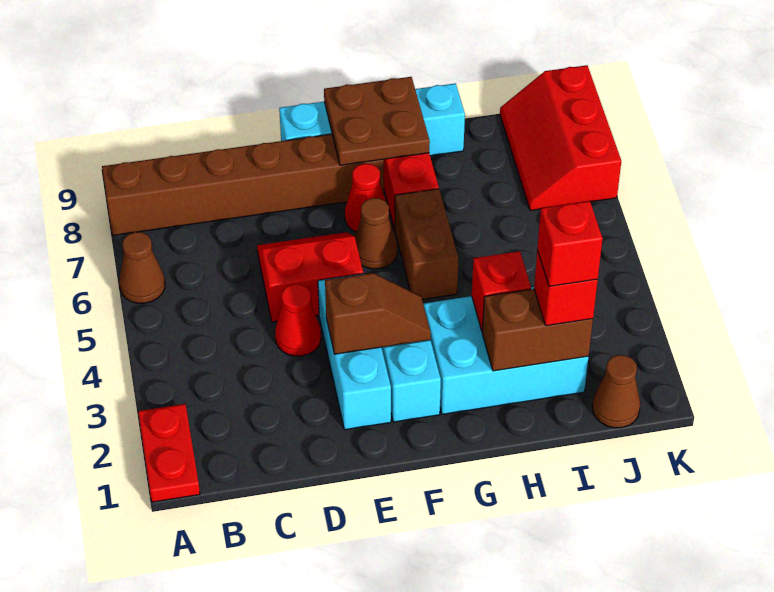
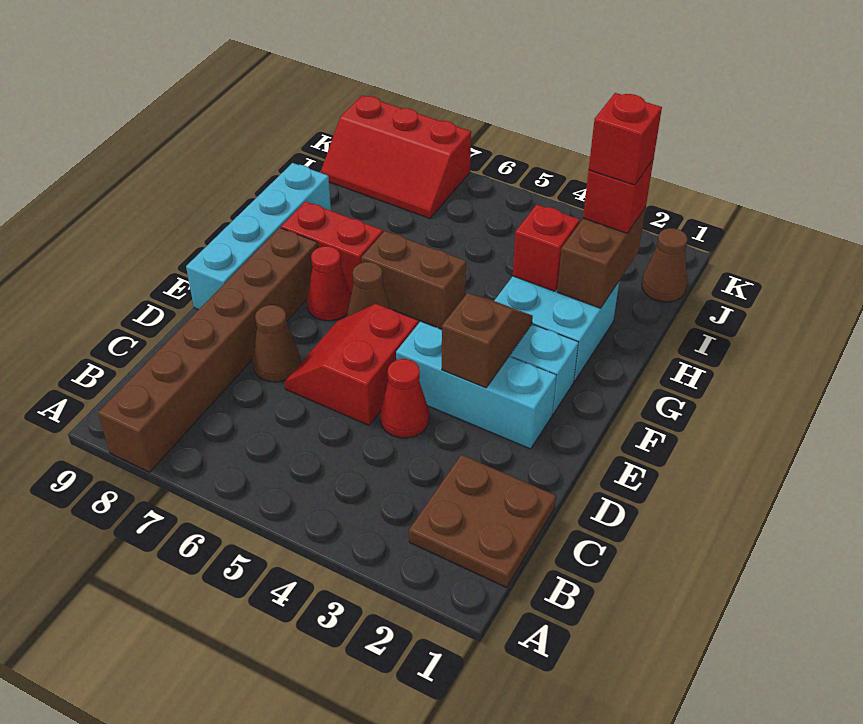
red plate A1:A2 level 1 -> none
brown cone A6 level 1 -> brown cone D7 level 1
brown plate F8:G9 level 2 -> brown plate B1:C2 level 1
cyan brick G2:I3 level 1 -> cyan brick G2:H3 level 1

